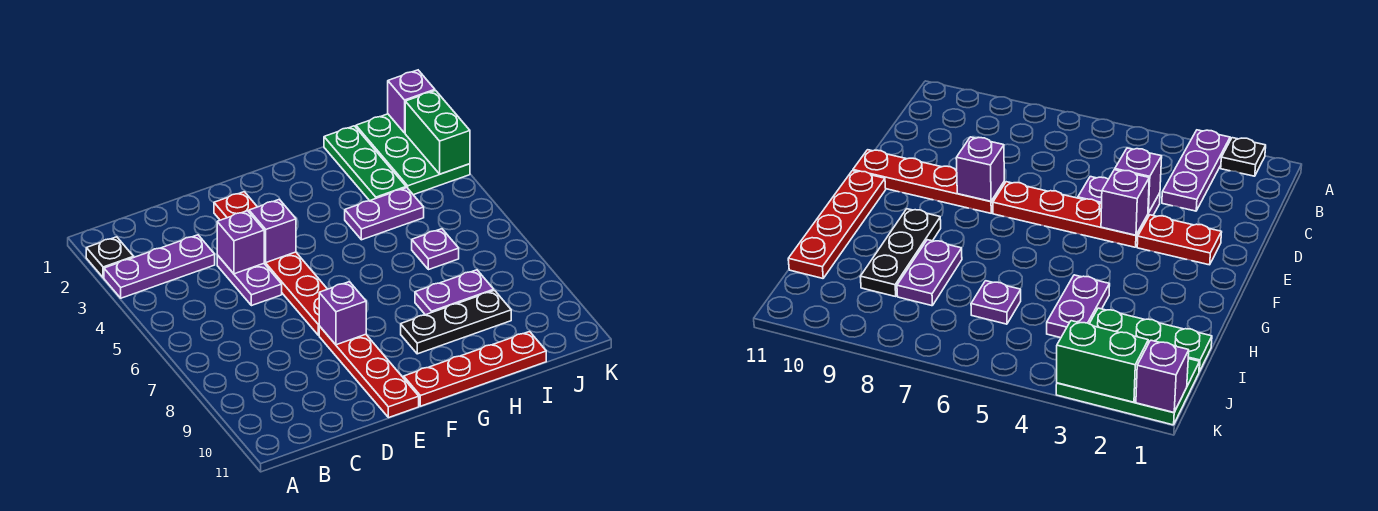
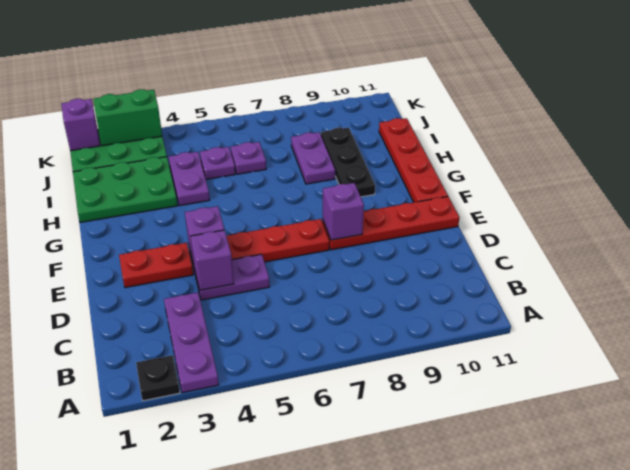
green plate I1:I3 level 1 -> green plate H1:I3 level 1
none -> purple plate I5 level 1

